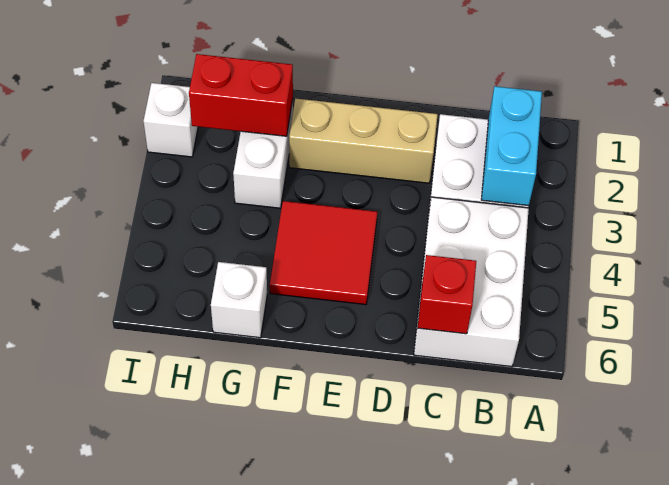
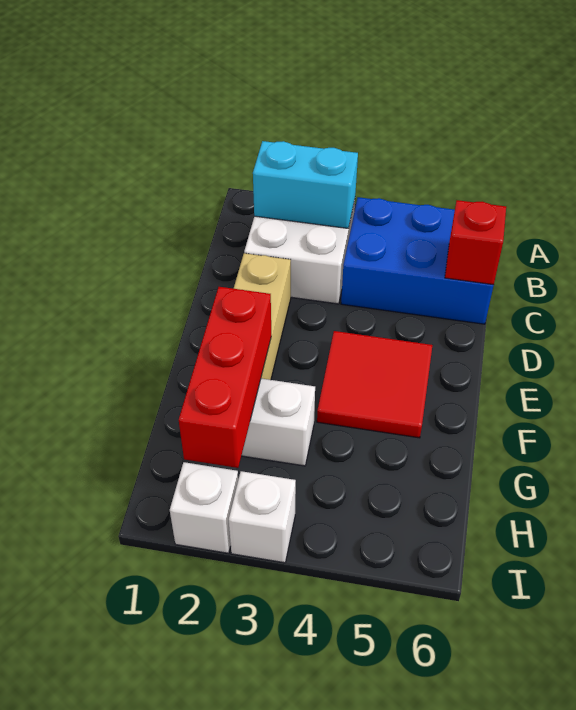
white brick B4:C6 level 1 -> blue brick B4:C6 level 1
red brick G2:H2 level 2 -> red brick F2:H2 level 2
white brick G6 level 1 -> white brick I3 level 1

